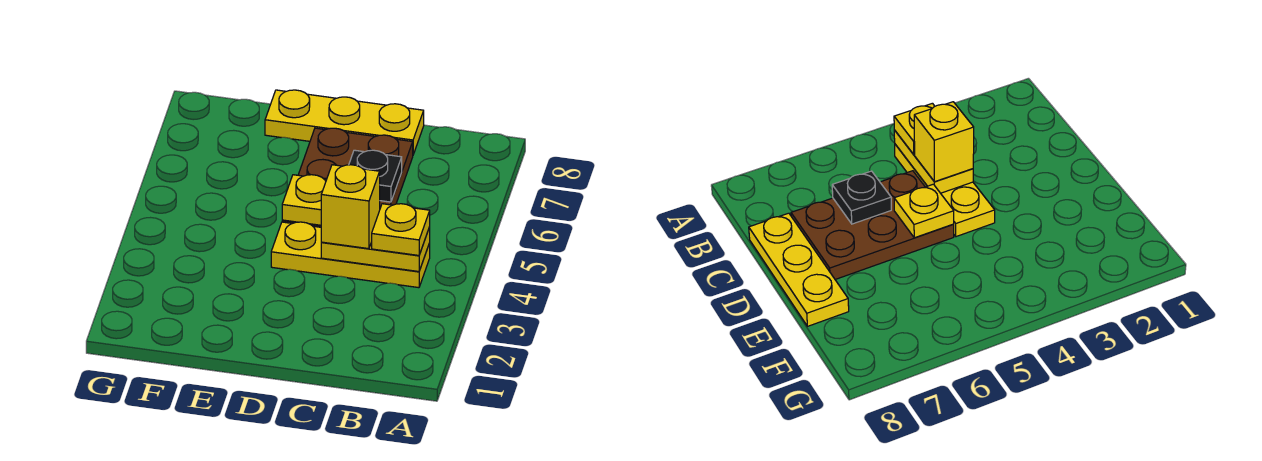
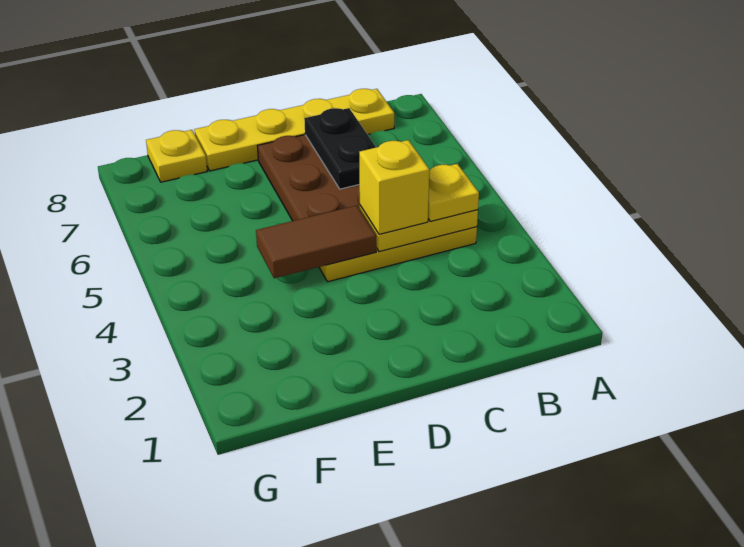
black plate C6 level 2 -> black plate C6:C7 level 2
yellow plate C8:E8 level 1 -> yellow plate B8:E8 level 1
none -> brown tile D4:E4 level 2
yellow plate D5 level 2 -> yellow plate F8 level 1

